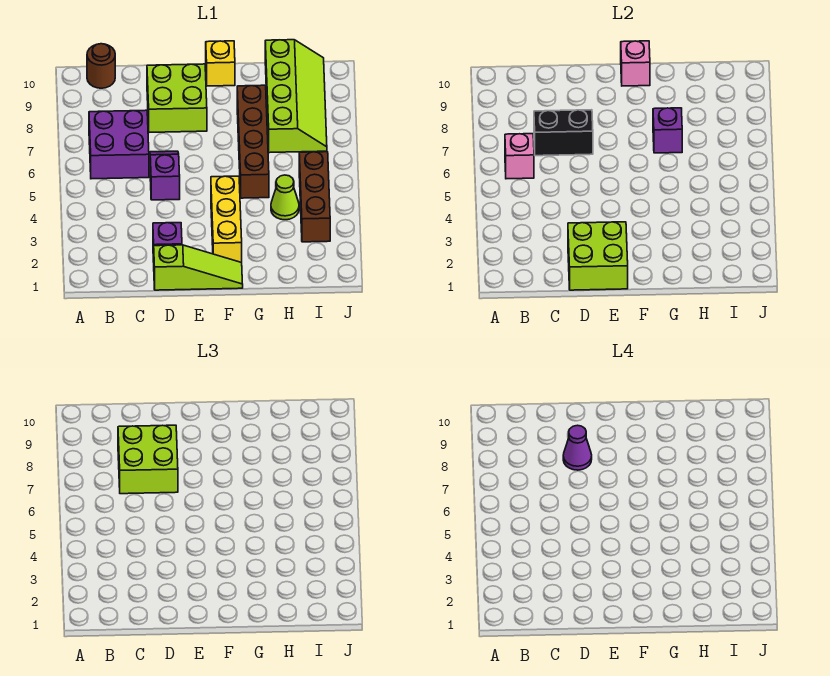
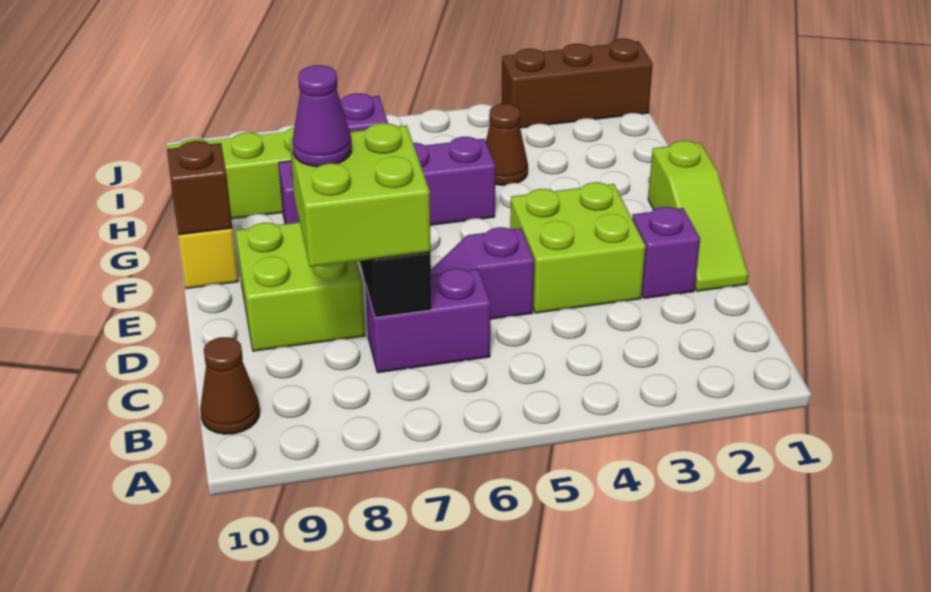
purple brick B6:C7 level 1 -> purple brick C6:C7 level 1
pink brick B6 level 2 -> none
brown round brick B10 level 1 -> brown cone B10 level 1
lime slope D1:F1 level 1 top D -> lime slope D1:F1 level 1 top F
lime brick D1:E2 level 2 -> lime brick D3:E4 level 1
yellow brick F2:F4 level 1 -> none
pink brick F10 level 2 -> brown brick F10 level 2
brown brick G5:G8 level 1 -> purple brick G5:G8 level 1
lime cone H4 level 1 -> brown cone H4 level 1
brown brick I3:I5 level 1 -> brown brick J1:J3 level 1

